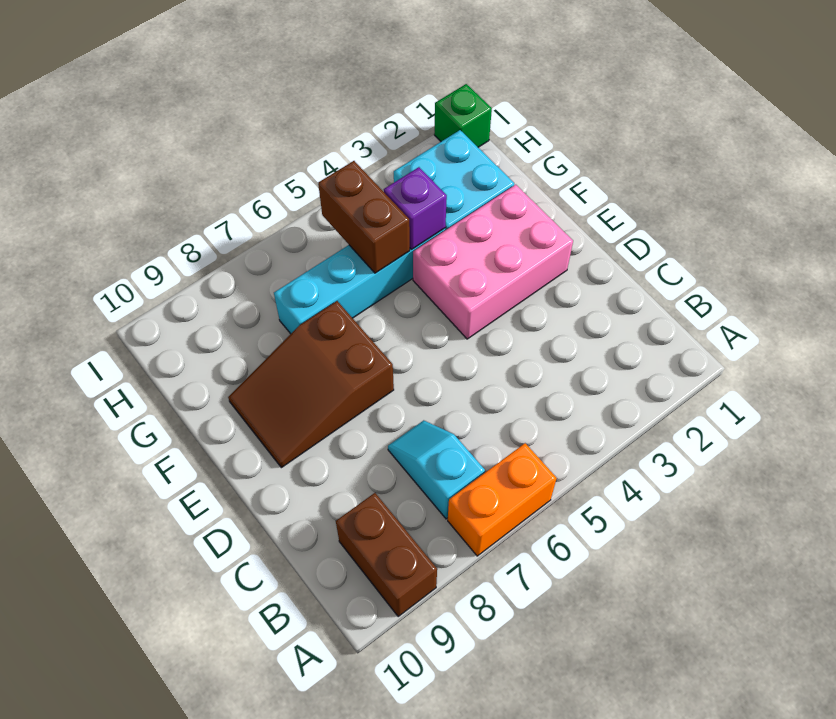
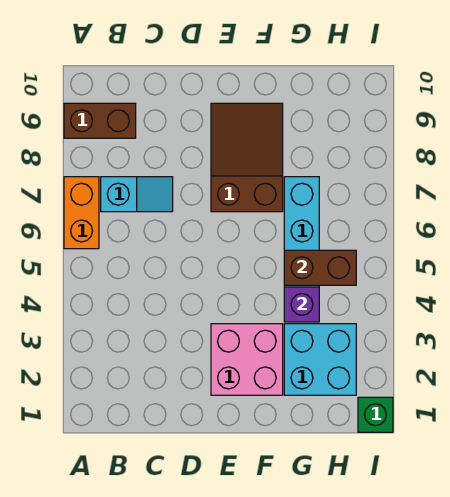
pink brick E2:F4 level 1 -> pink brick E2:F3 level 1

